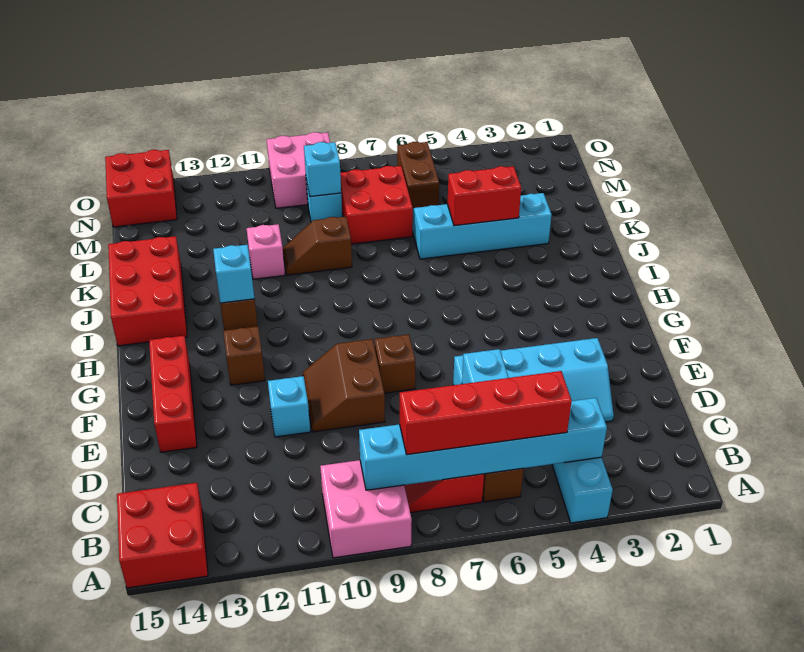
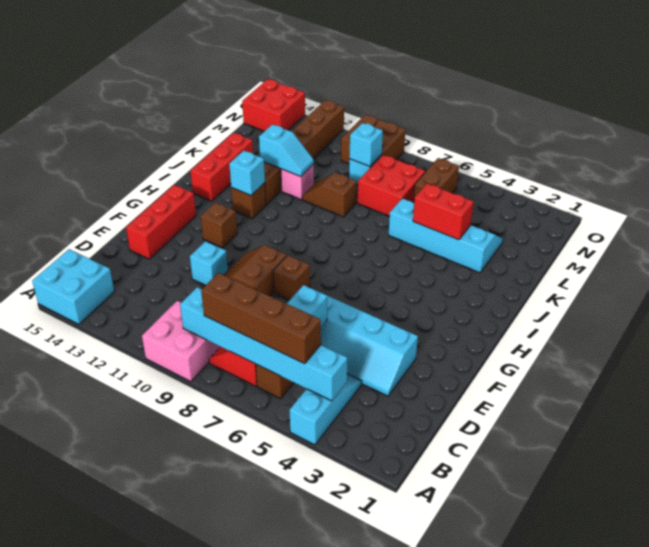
red brick A14:B15 level 1 -> cyan brick A14:B15 level 1
red brick B5:B8 level 3 -> brown brick B5:B8 level 3
red brick I14:K15 level 1 -> red brick I14:K14 level 1
none -> brown brick J12:O12 level 1
none -> cyan slope K11:K12 level 2 top 12
pink brick N9:O10 level 1 -> brown brick N9:O10 level 1

